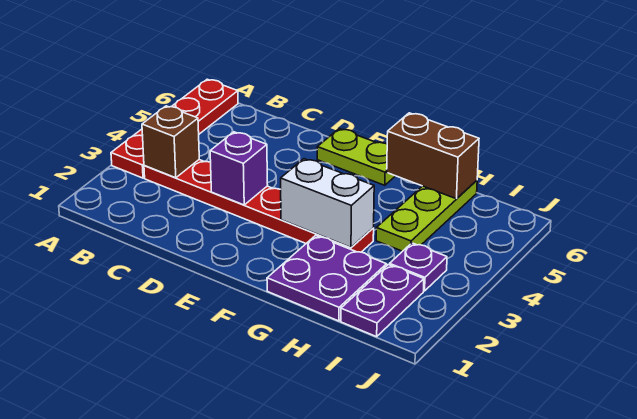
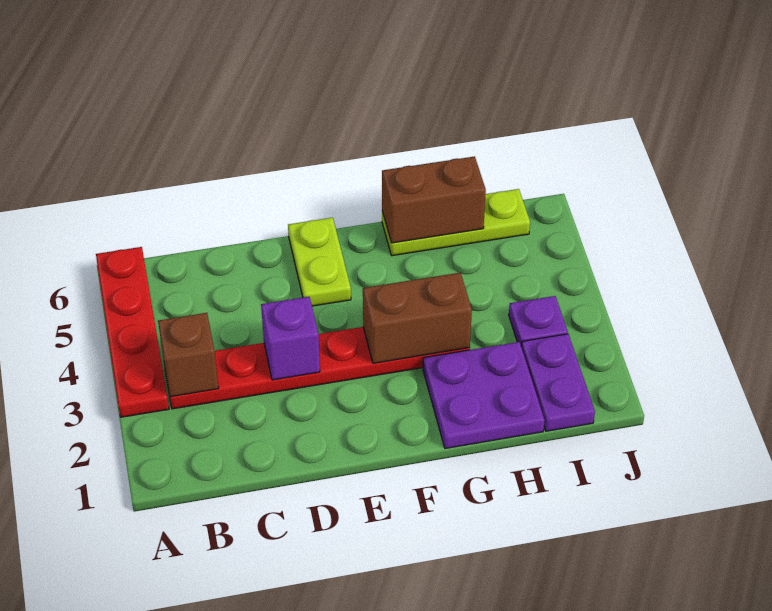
lime plate E6:F6 level 1 -> lime plate E5:E6 level 1
white brick F3:G3 level 2 -> brown brick F3:G3 level 2
lime plate H4:H6 level 1 -> lime plate G6:I6 level 1

